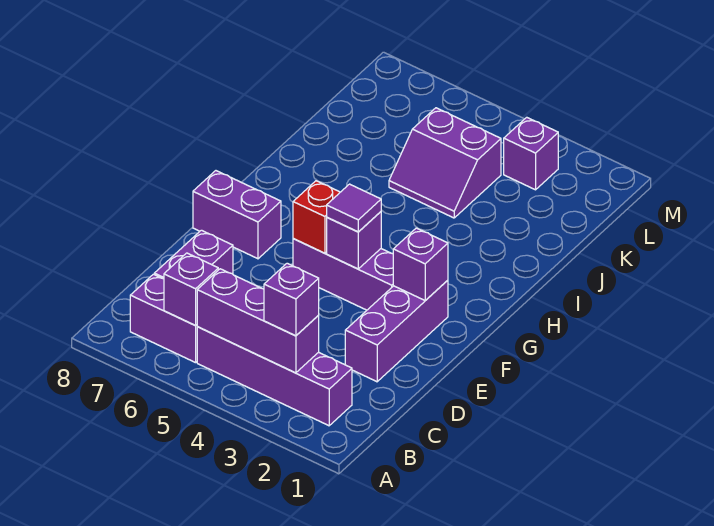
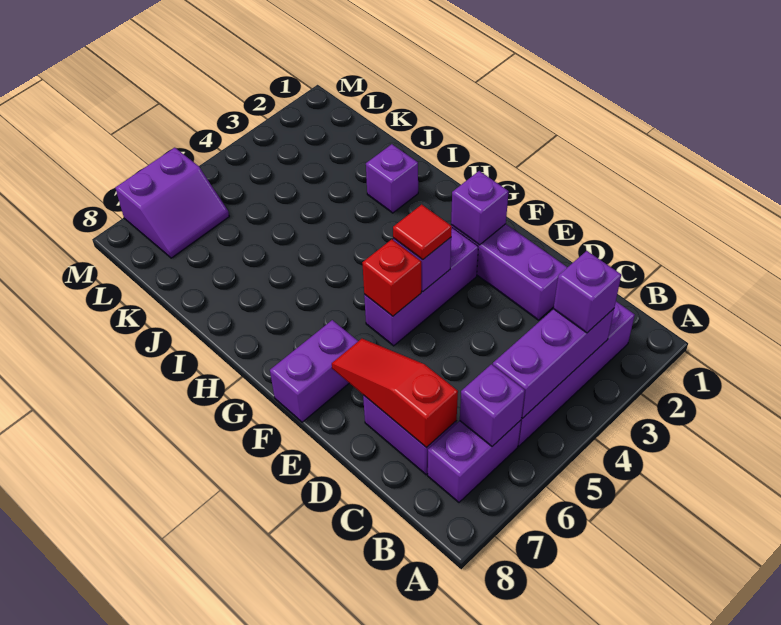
none -> red slope C7:E7 level 2 top C
purple tile F4 level 3 -> red tile F4 level 3
purple slope J4:K5 level 1 top K -> purple slope L6:M7 level 1 top M
purple brick L3 level 1 -> purple brick I2 level 1

